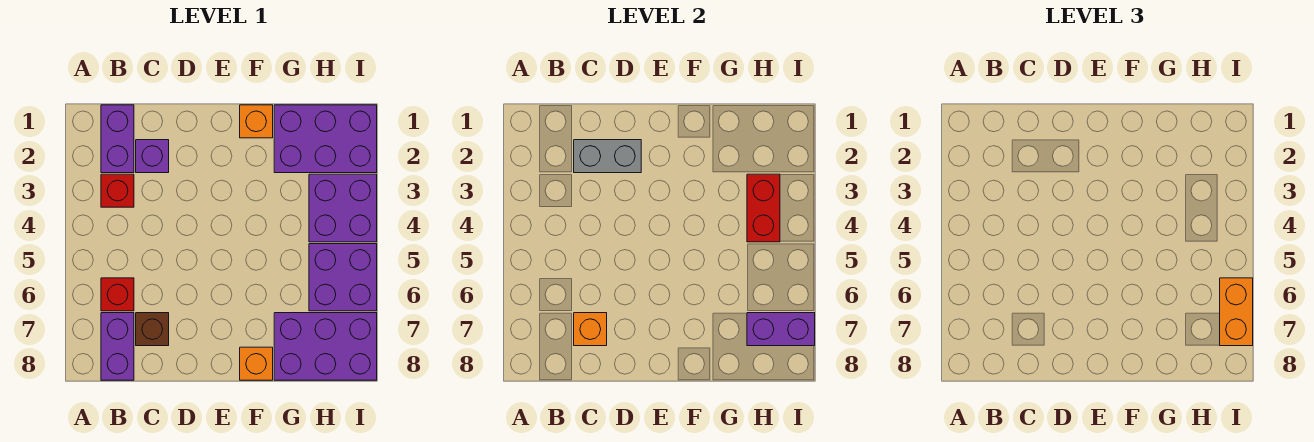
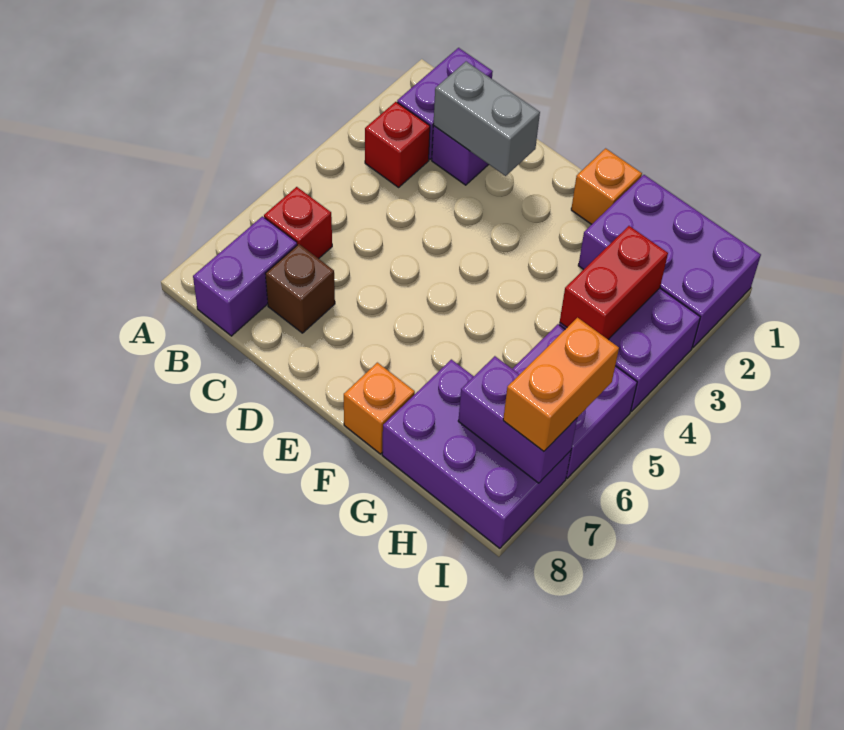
orange brick C7 level 2 -> none

